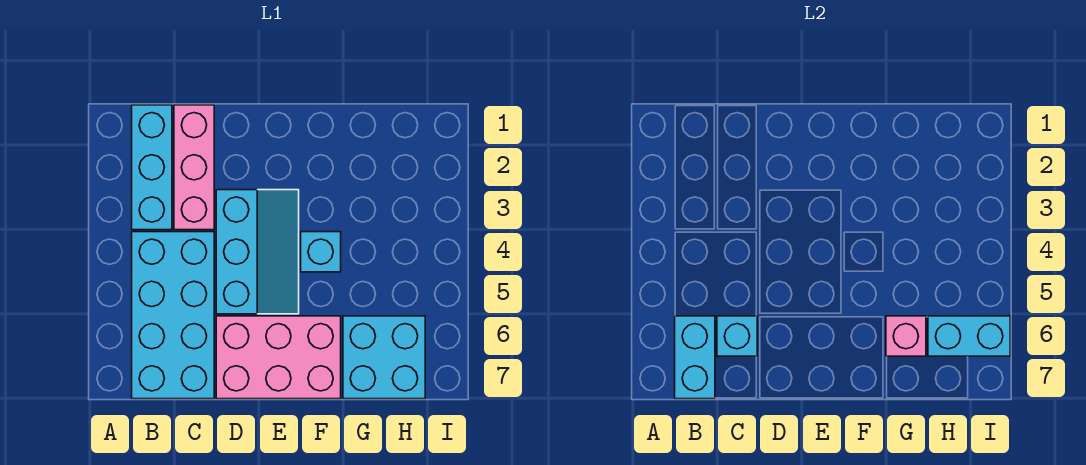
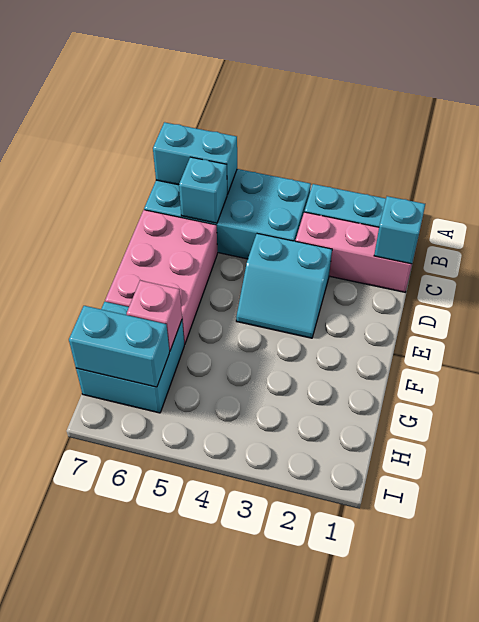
cyan slope D3:E5 level 1 top D -> cyan slope D3:E4 level 1 top D
cyan brick F4 level 1 -> cyan brick C1 level 2
cyan brick H6:I6 level 2 -> cyan brick H6:H7 level 2

